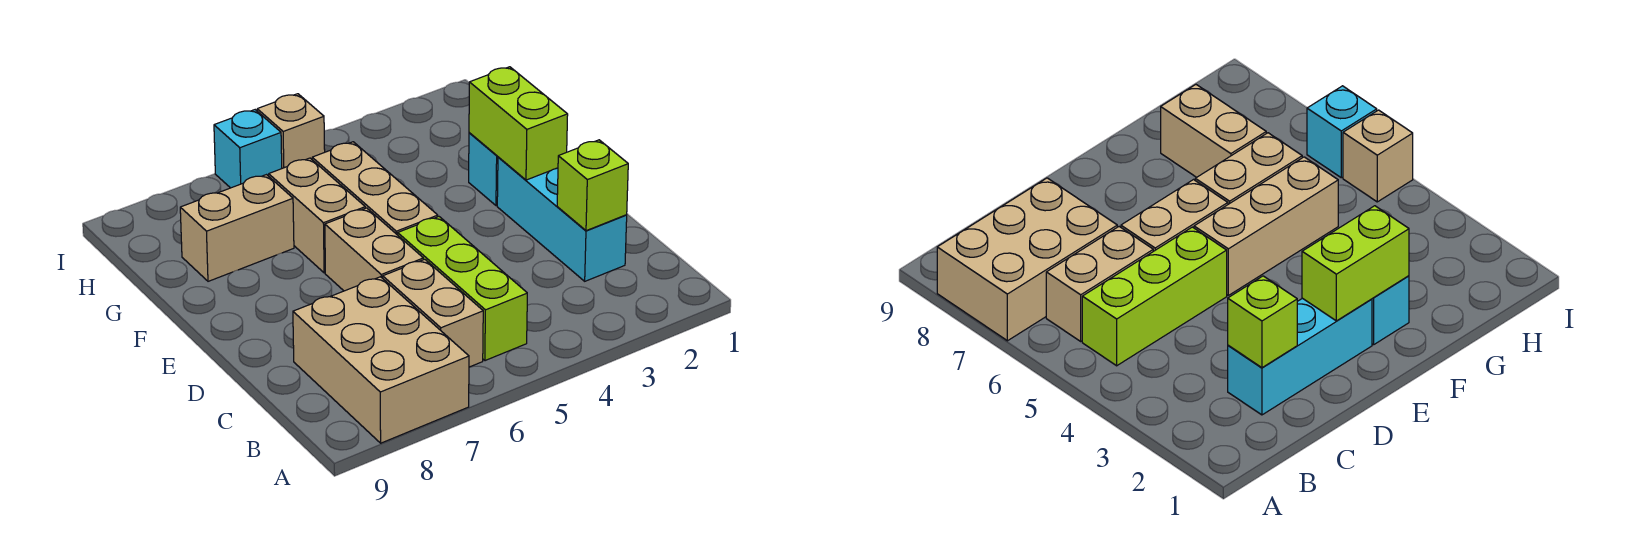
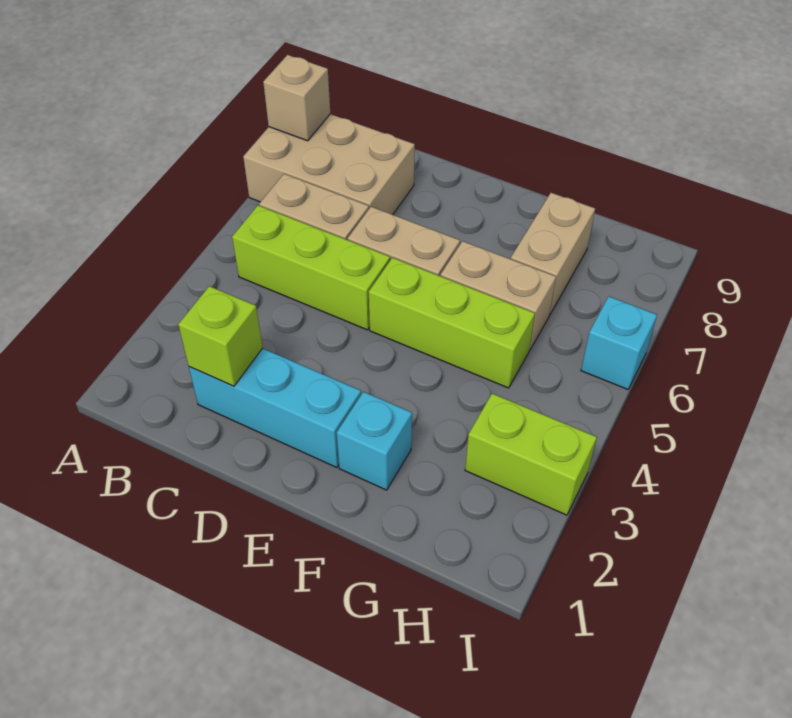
lime brick E2:F2 level 2 -> lime brick H3:I3 level 1
tan brick E5:G5 level 1 -> lime brick E5:G5 level 1
tan brick I5 level 1 -> tan brick A8 level 2

